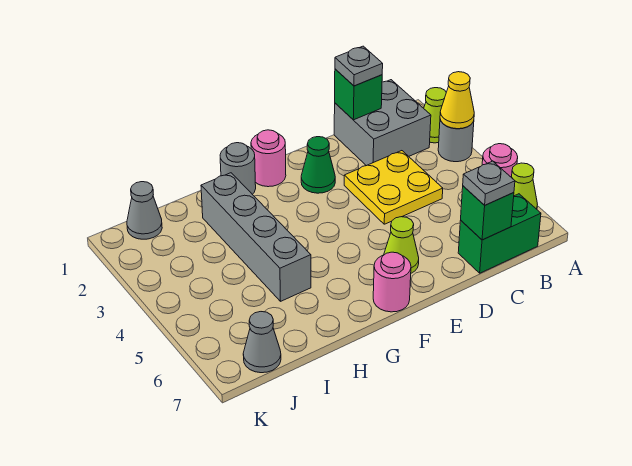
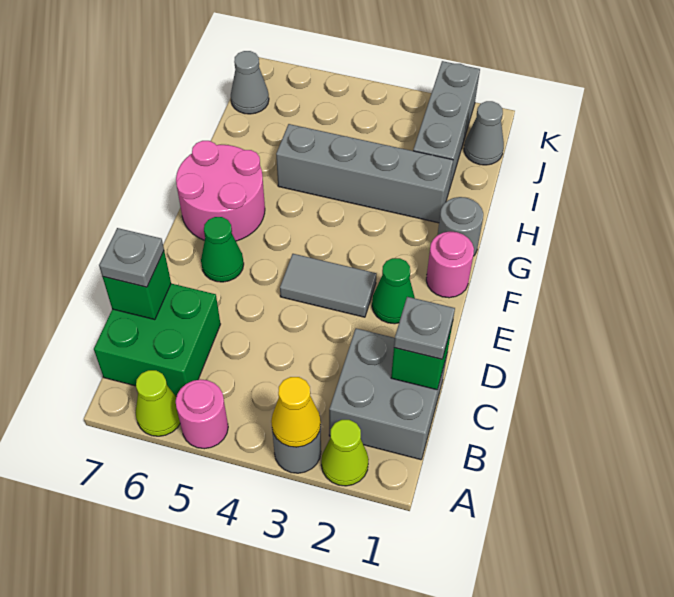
green brick B7:C7 level 1 -> green brick B6:C7 level 1
yellow plate C3:D4 level 1 -> none
none -> grey tile E3:E4 level 1
lime cone E6 level 1 -> green cone E6 level 1
pink round brick F7 level 1 -> pink round brick F6:G7 level 1
none -> grey brick I2:K2 level 1

